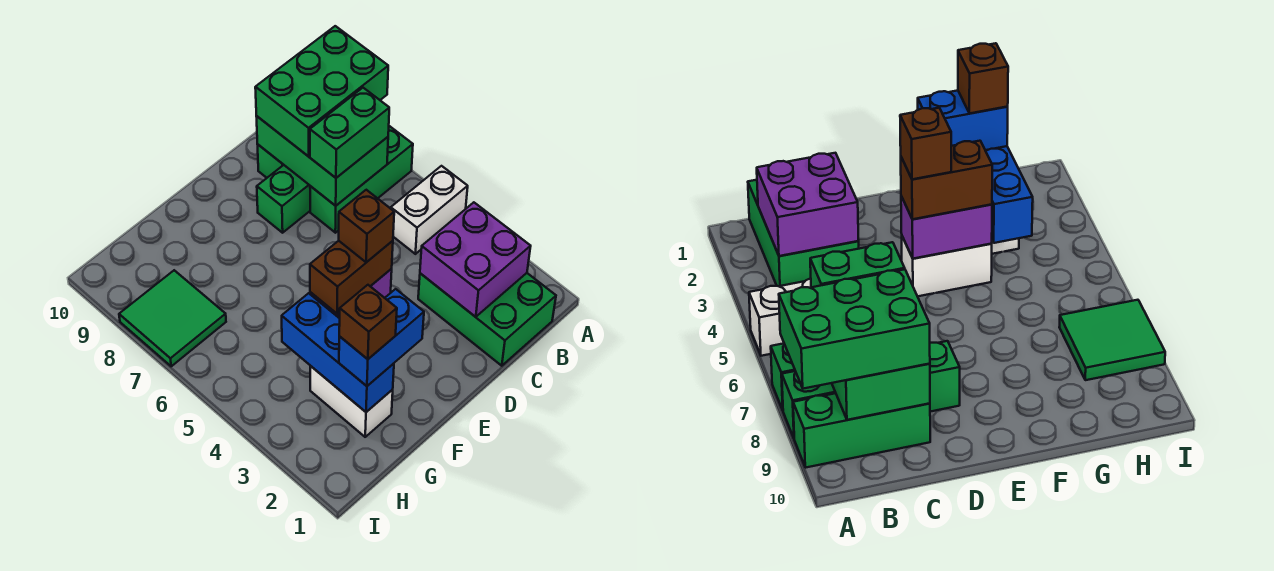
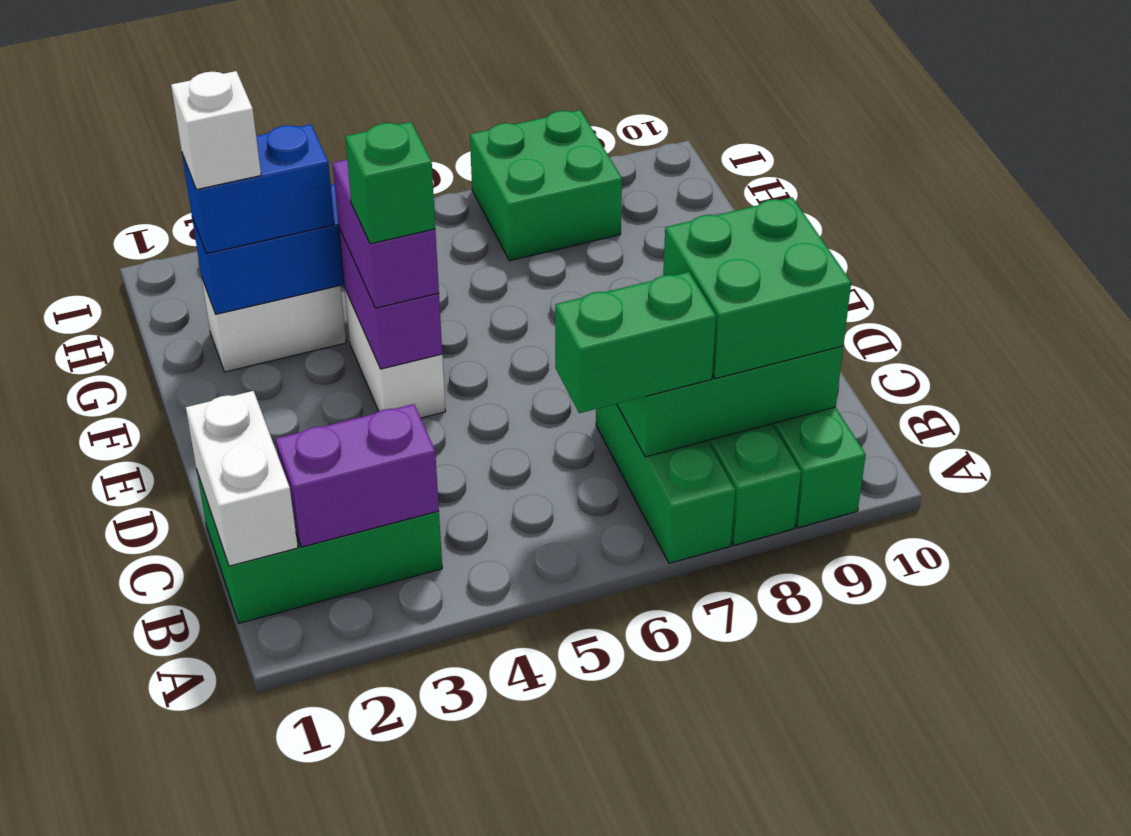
white brick A5:B5 level 1 -> white brick B1:C1 level 2
green brick A8:C9 level 3 -> green brick B8:C9 level 3
purple brick B2:C3 level 2 -> purple brick B2:B3 level 2
green brick B7:C7 level 3 -> green brick B6:B7 level 3
brown brick E4:F4 level 3 -> purple brick E4:F4 level 3
brown brick E4 level 4 -> green brick E4 level 4
blue brick F2:G2 level 3 -> blue brick G2:G3 level 3
brown brick G2 level 4 -> white brick G2 level 4
green tile H7:I8 level 1 -> green brick H7:I8 level 1

